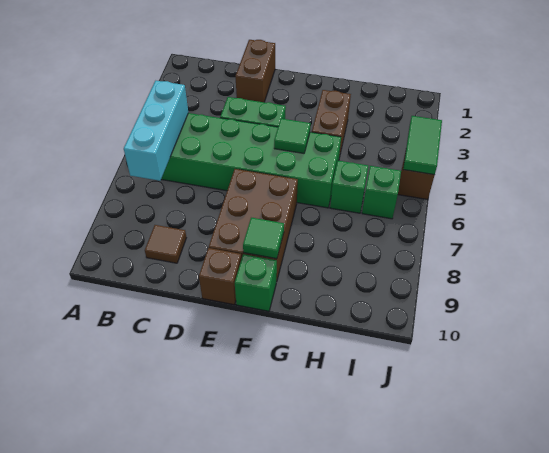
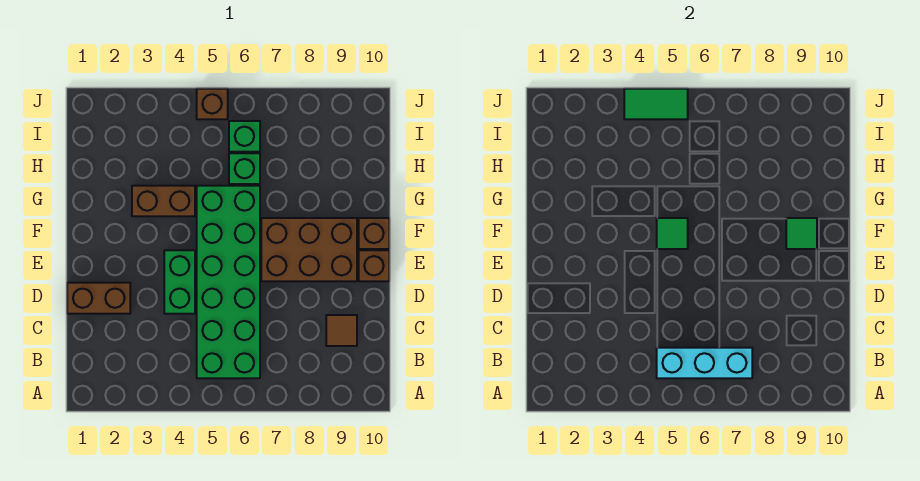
green brick F10 level 1 -> brown brick F10 level 1

